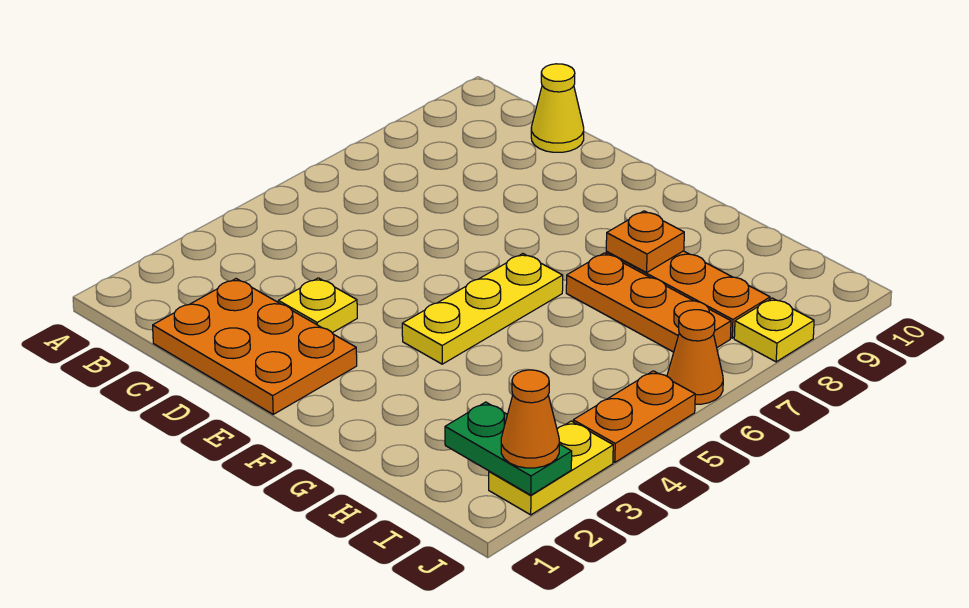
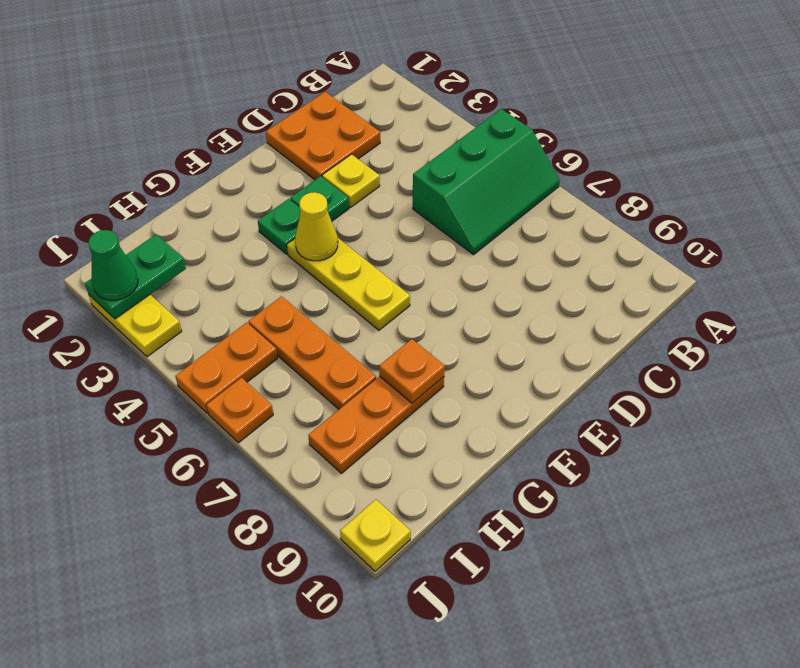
none -> green slope A5:C6 level 1 top 5
orange plate C1:E2 level 1 -> orange plate C1:D2 level 1
yellow cone C10 level 1 -> yellow cone F4 level 2
none -> green plate E3 level 1
none -> green plate F3 level 1
orange plate G7:I7 level 1 -> orange plate H5:H7 level 1
orange cone J2 level 3 -> green cone J2 level 3
orange plate J4:J5 level 1 -> orange plate I5:J5 level 1
orange cone J6 level 1 -> orange plate J6 level 1
yellow plate J8 level 1 -> yellow plate J10 level 1

